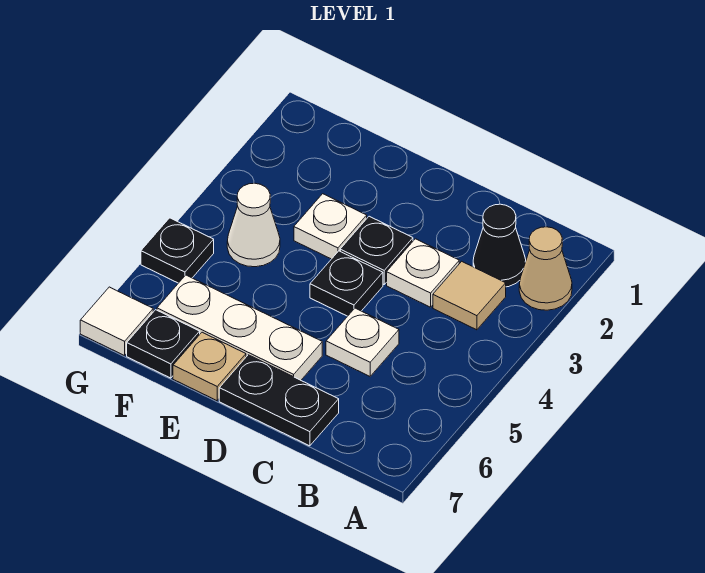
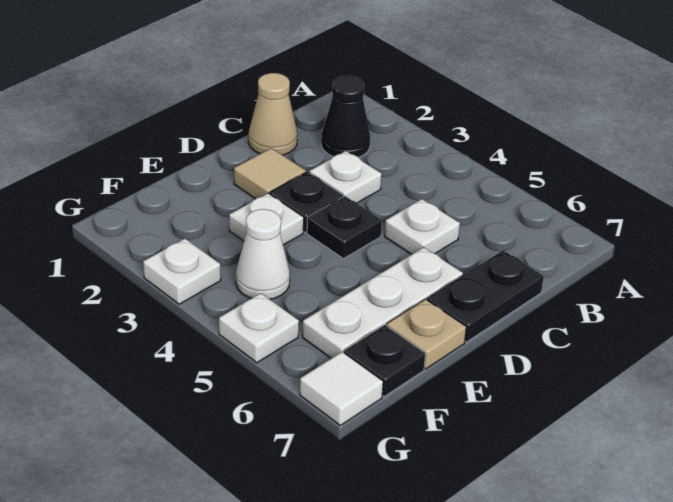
tan cone A2 level 1 -> tan cone C1 level 1
tan tile B3 level 1 -> tan tile D2 level 1
none -> white plate G3 level 1
black plate G5 level 1 -> white plate G5 level 1

